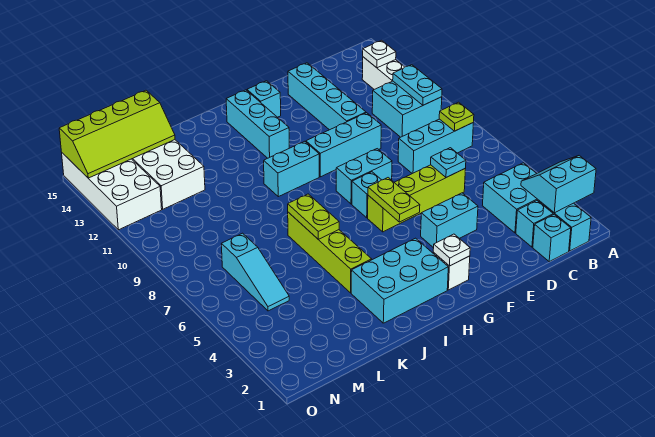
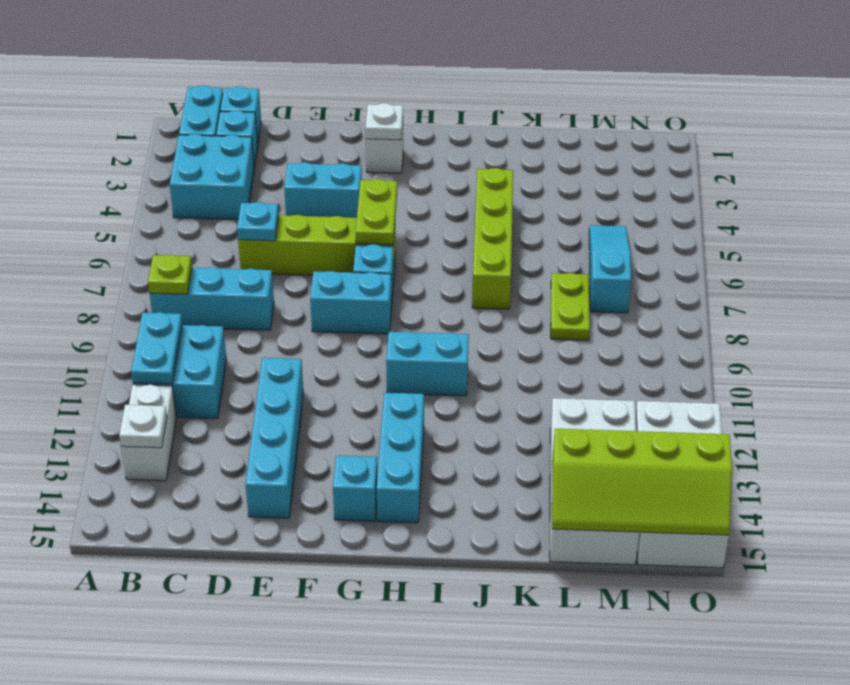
cyan slope A2:B3 level 2 top 2 -> none
cyan brick E10:G10 level 1 -> none
cyan brick H2:J3 level 1 -> none
lime plate J6:J7 level 2 -> lime plate L7:L8 level 1
lime slope L14:O15 level 2 top 15 -> lime slope L14:O15 level 2 top 14

